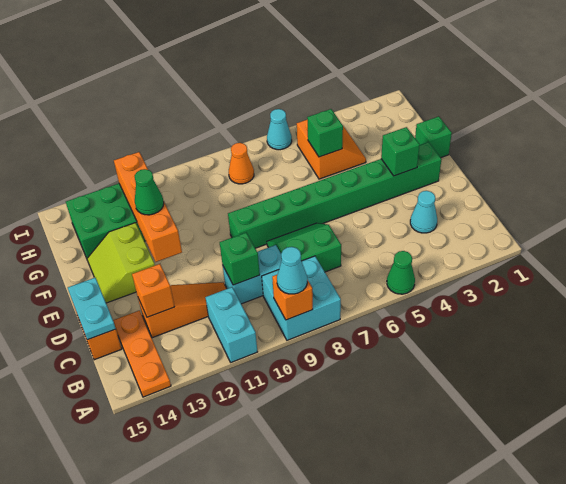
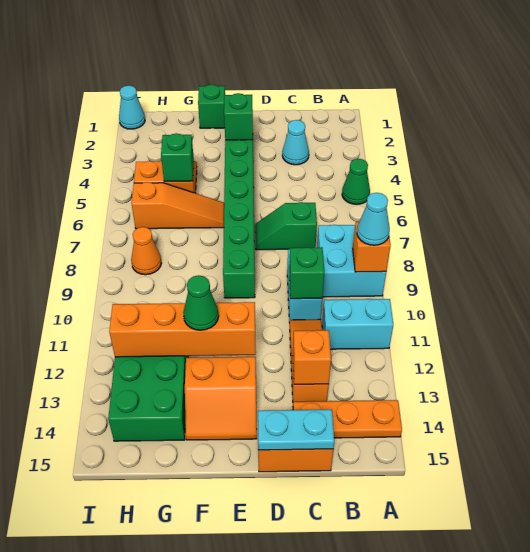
green slope C7:D8 level 1 top C -> green slope C7:D7 level 1 top C
lime slope E13:F14 level 1 top 13 -> orange slope E13:F14 level 1 top 13
none -> orange slope F6:H6 level 1 top H
cyan cone I6 level 1 -> cyan cone I1 level 1

